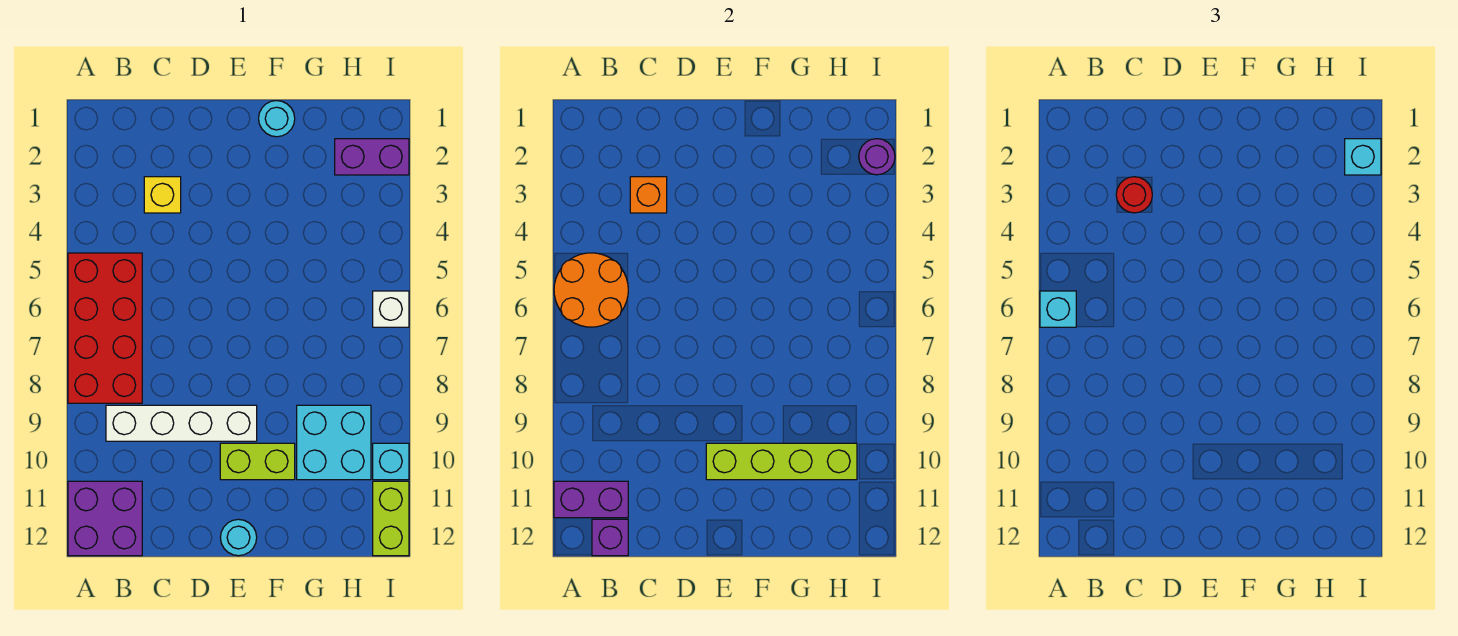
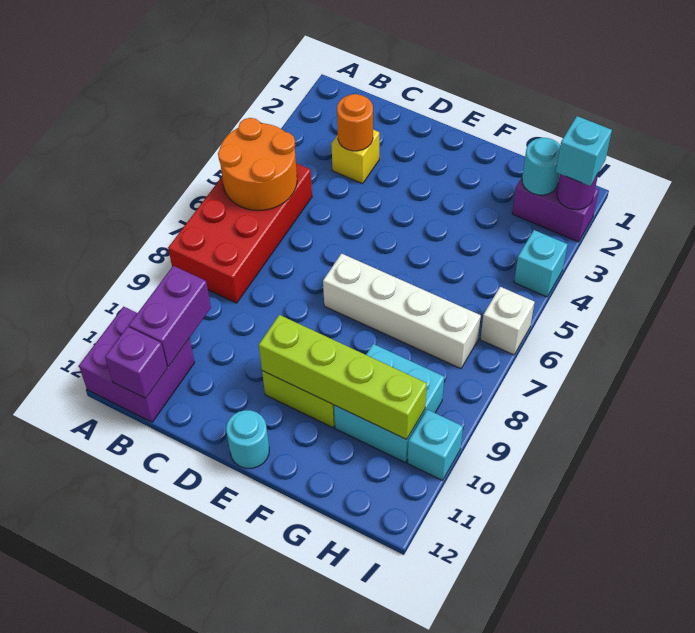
cyan brick A6 level 3 -> cyan brick I4 level 1
purple brick A11:B11 level 2 -> purple brick B10:B11 level 2
white brick B9:E9 level 1 -> white brick E7:H7 level 1
orange brick C3 level 2 -> orange round brick C3 level 2
red round brick C3 level 3 -> none
cyan round brick F1 level 1 -> cyan round brick H2 level 2
lime brick I11:I12 level 1 -> none

